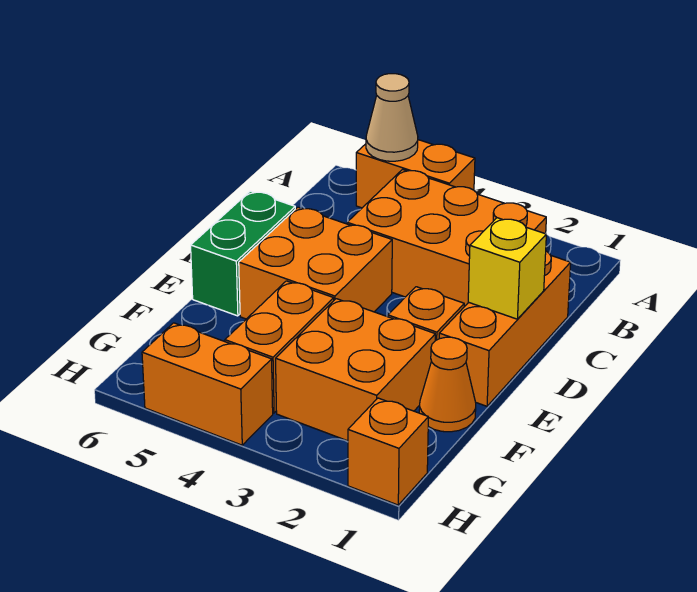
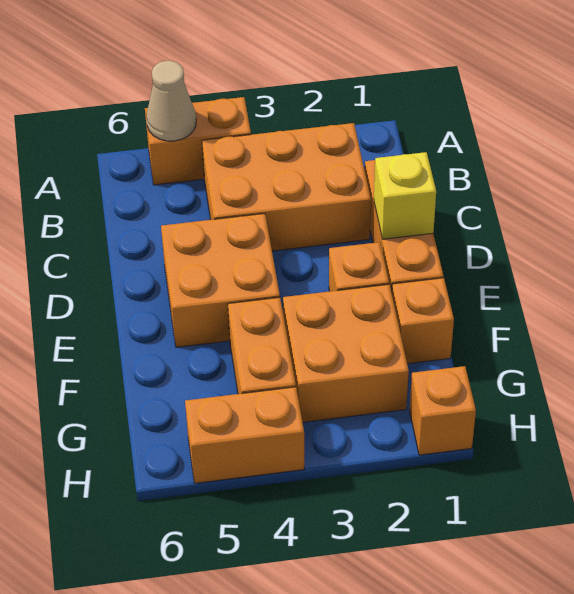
green brick D6:E6 level 1 -> none
orange cone F1 level 1 -> orange brick F1 level 1

